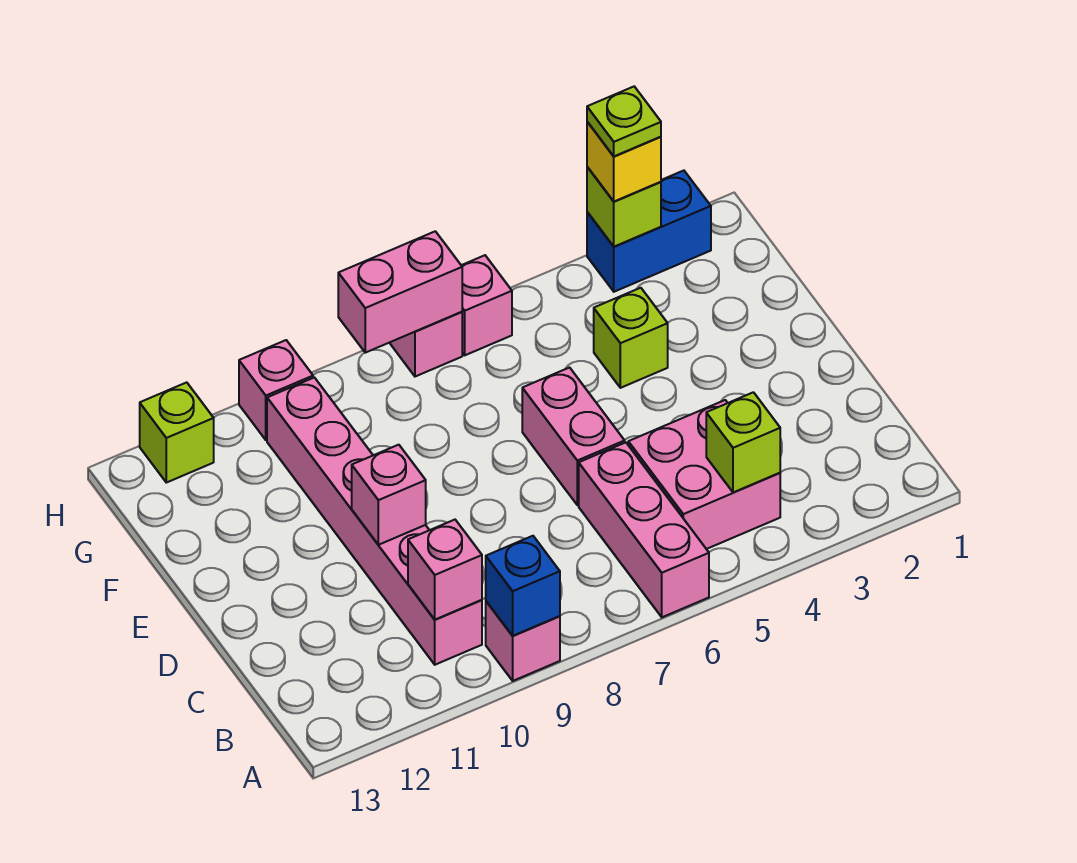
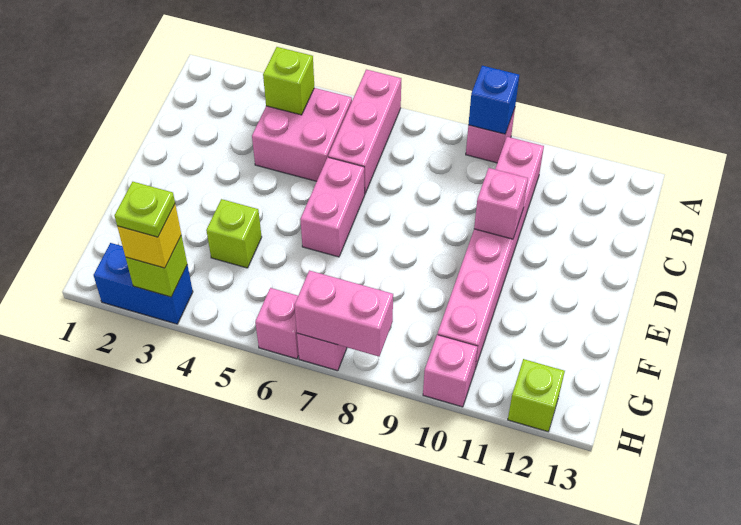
pink brick B10 level 2 -> none

